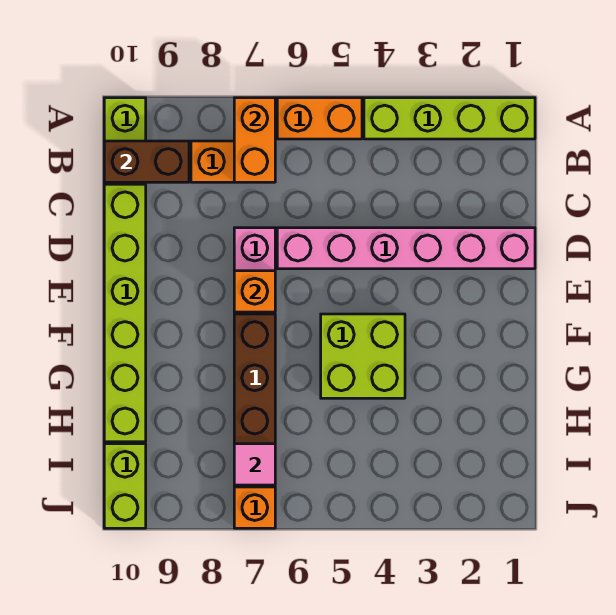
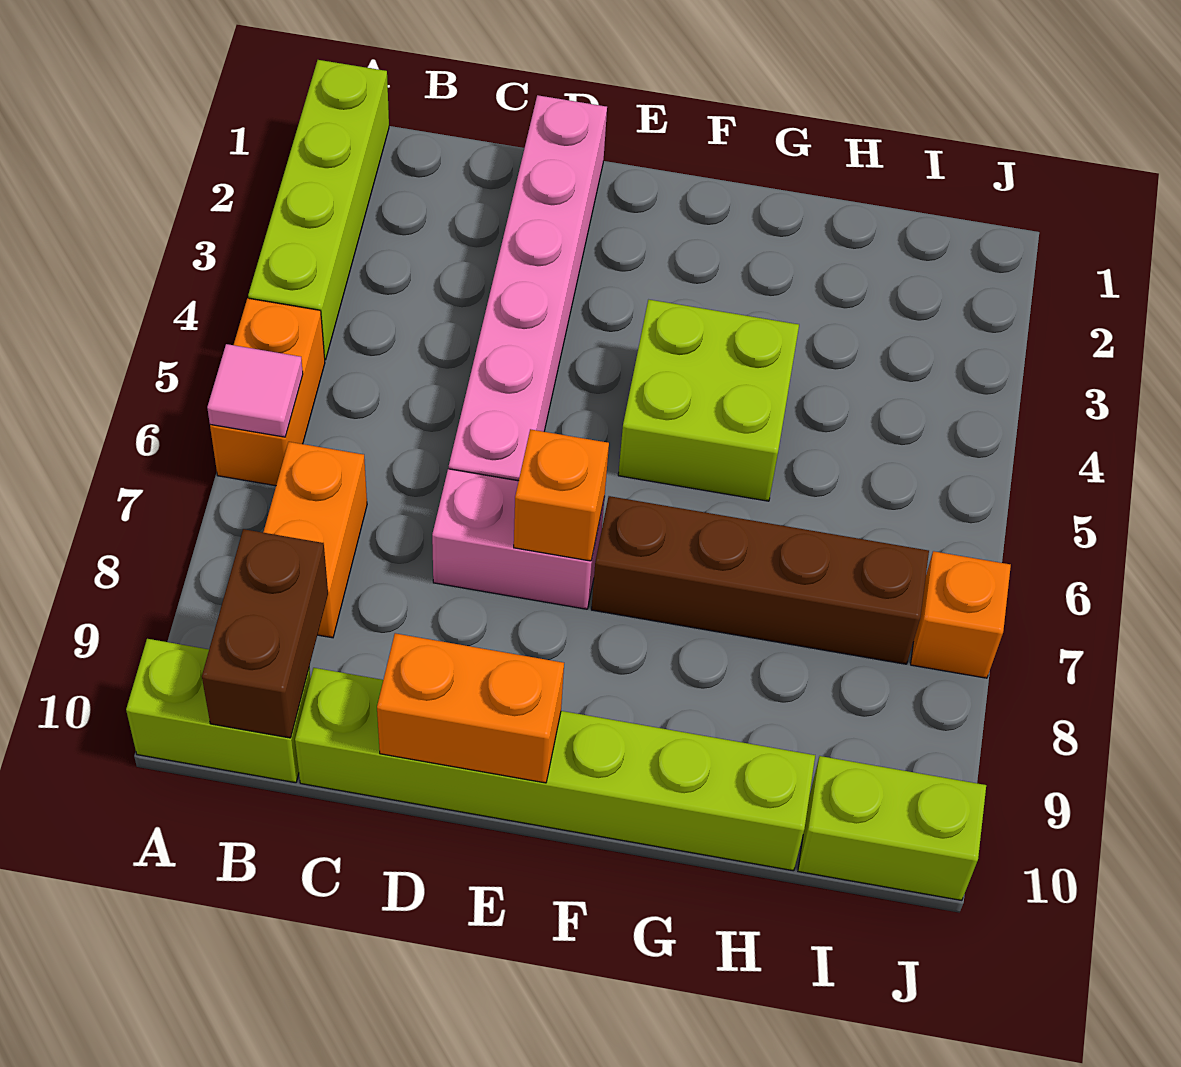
orange brick A7:B7 level 2 -> orange brick D10:E10 level 2
pink tile I7 level 2 -> pink tile A6 level 2

